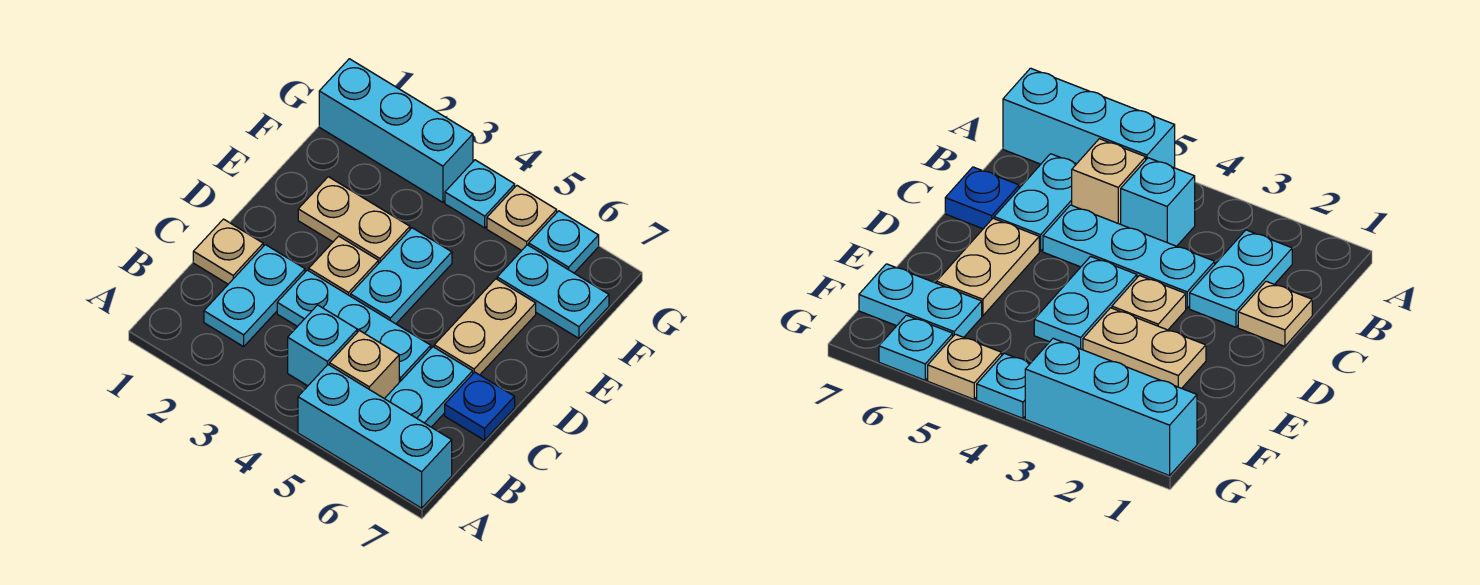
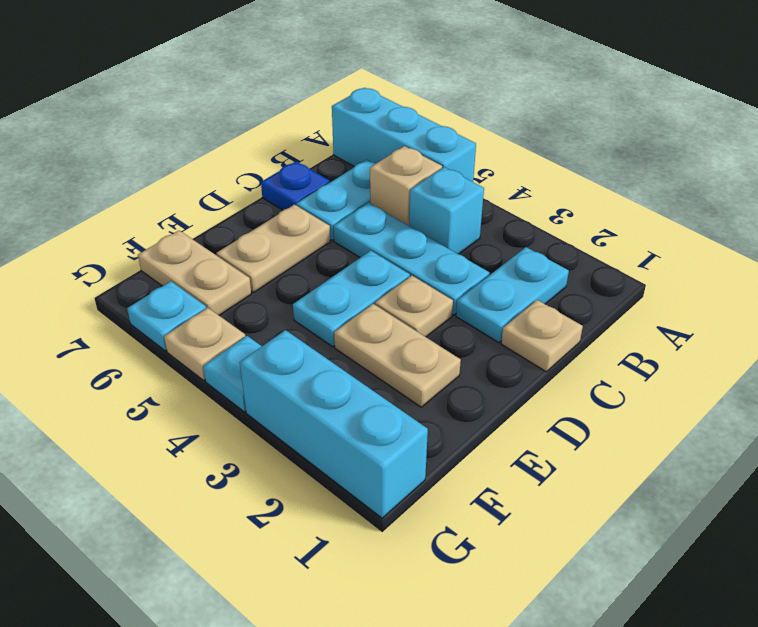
cyan plate F6:F7 level 1 -> tan plate F6:F7 level 1

